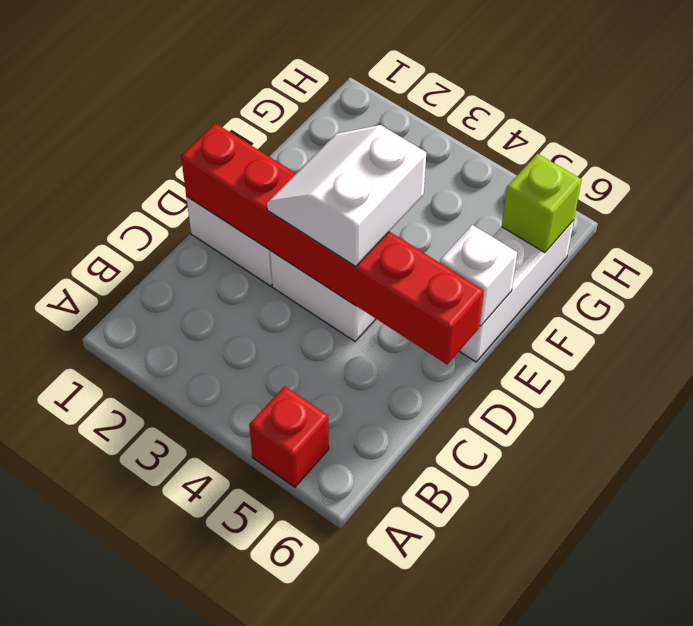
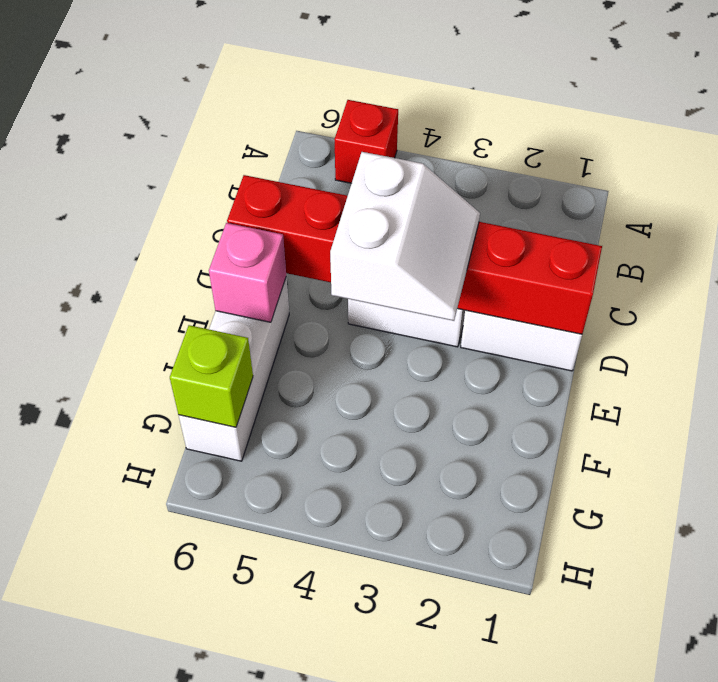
white brick E6 level 2 -> pink brick E6 level 2

